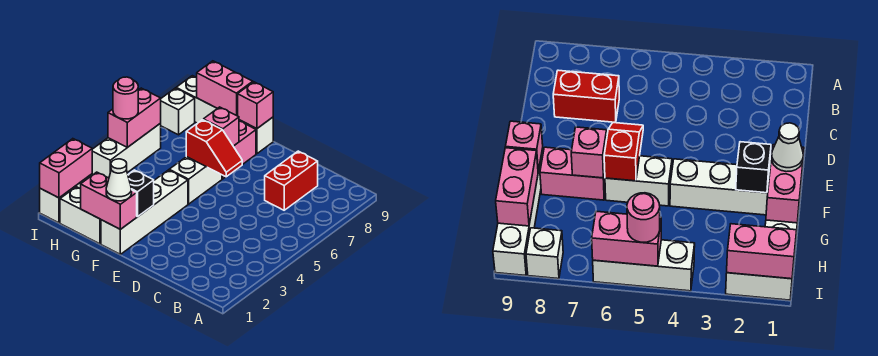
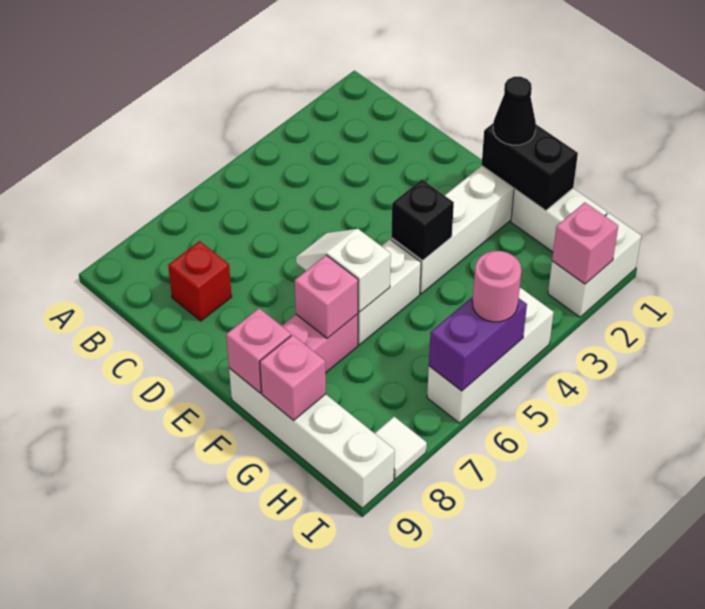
red brick C7:C8 level 1 -> red brick C8 level 1
red slope E6:F6 level 2 top F -> white slope E6:F6 level 2 top F
pink brick F1:G1 level 2 -> black brick F1:G1 level 2
white cone F1 level 3 -> black cone F1 level 3
black brick F2 level 2 -> black brick F4 level 2
pink brick G9:H9 level 2 -> pink brick G9 level 2
pink brick I1:I2 level 2 -> pink brick I2 level 2
pink brick I5:I6 level 2 -> purple brick I5:I6 level 2
white brick I8 level 1 -> white tile I8 level 1

